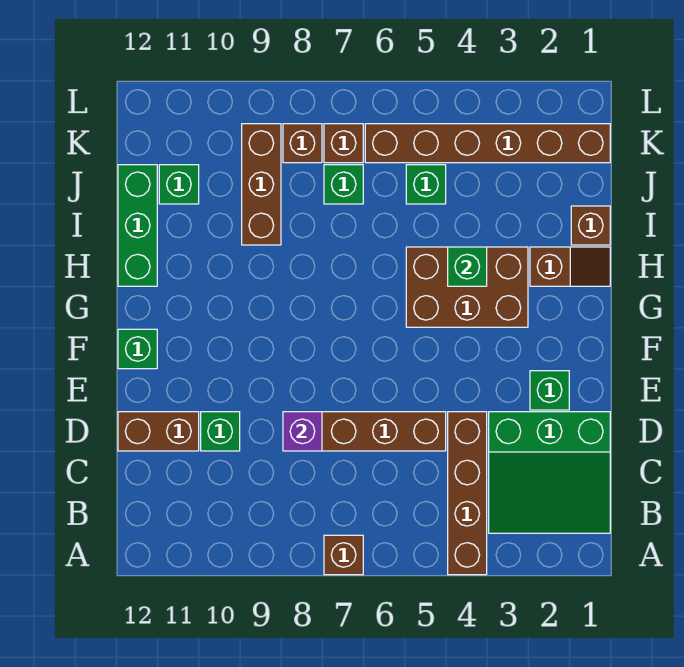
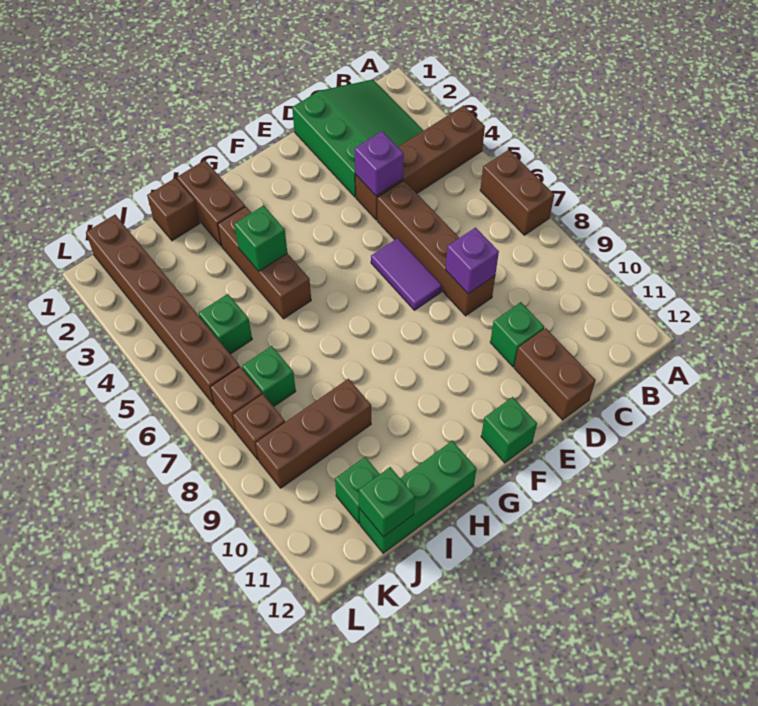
brown brick A7 level 1 -> brown brick A6:A7 level 1
none -> purple brick D4 level 2
green brick E2 level 1 -> green brick J12 level 2
none -> purple tile E6:E7 level 1
brown brick G3:H5 level 1 -> brown brick H3:H5 level 1
brown slope H1:H2 level 1 top 2 -> brown brick H1:H2 level 1

